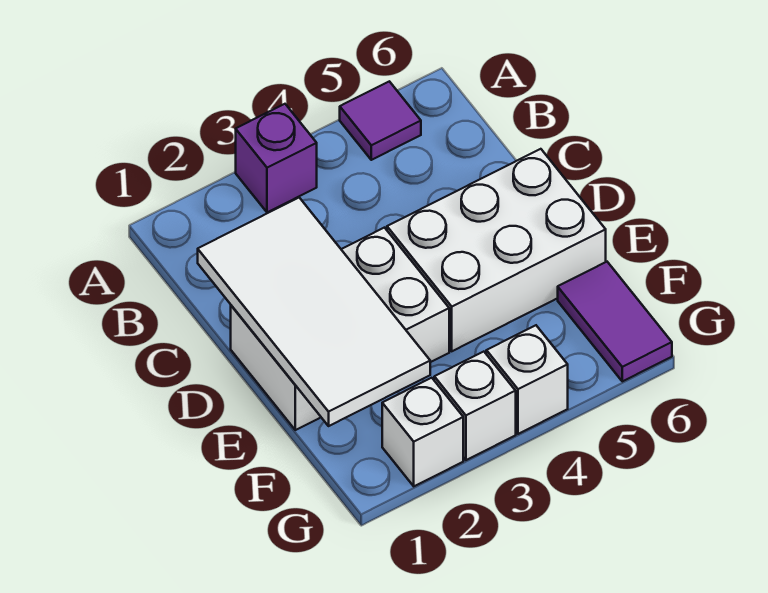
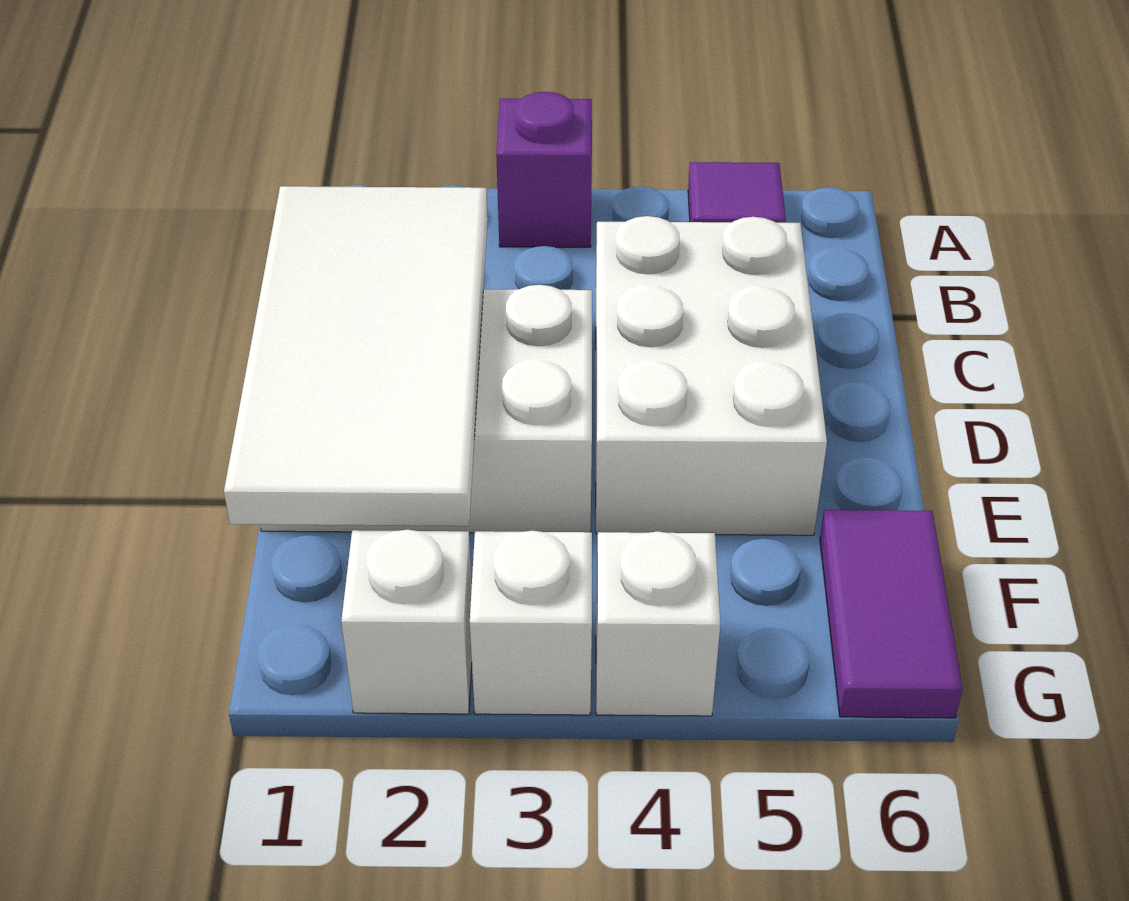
white brick D4:E6 level 1 -> white brick C4:E5 level 1

